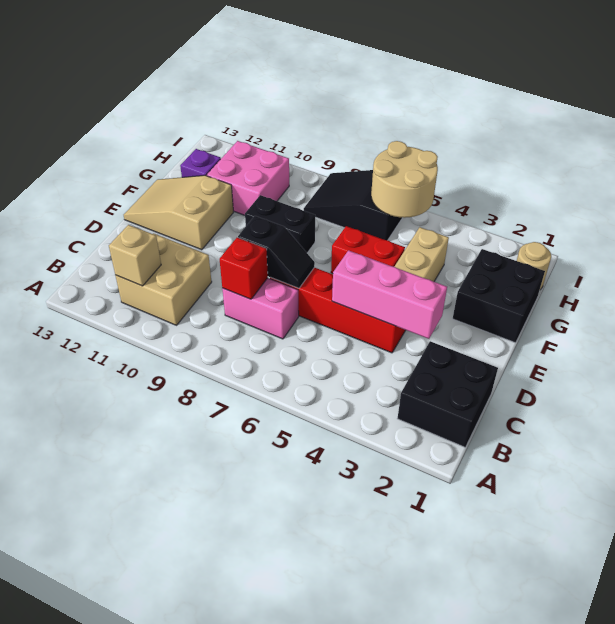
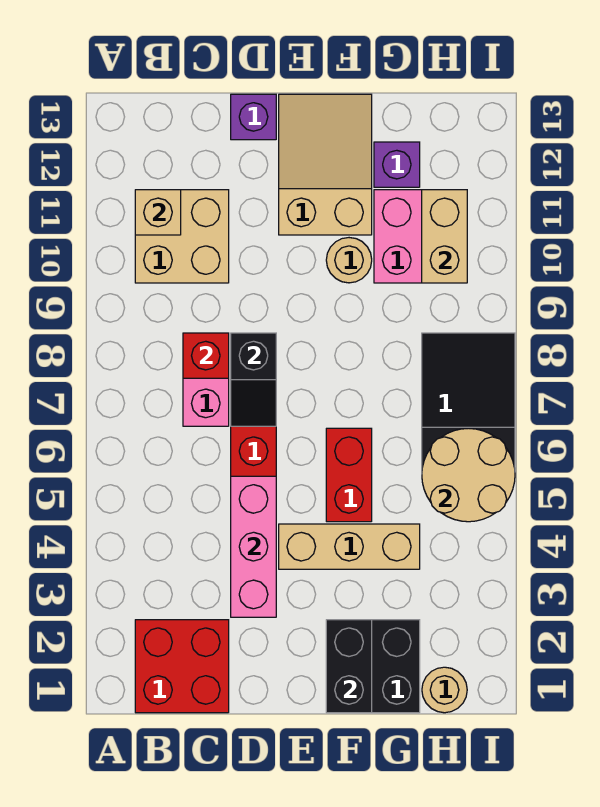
black brick B1:C2 level 1 -> red brick B1:C2 level 1
none -> purple brick D13 level 1
black brick F8:F9 level 1 -> black brick F1:F2 level 2
none -> tan round brick F10 level 1
none -> tan brick H10:H11 level 2

